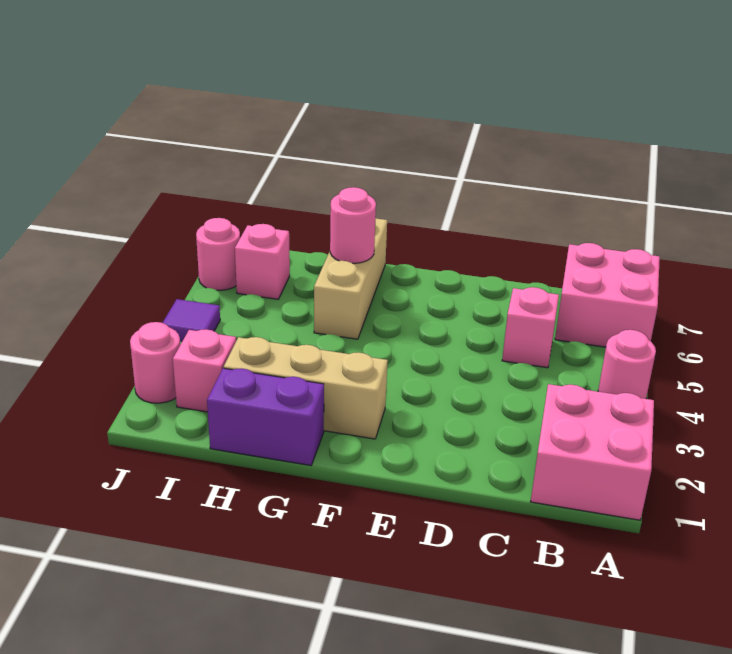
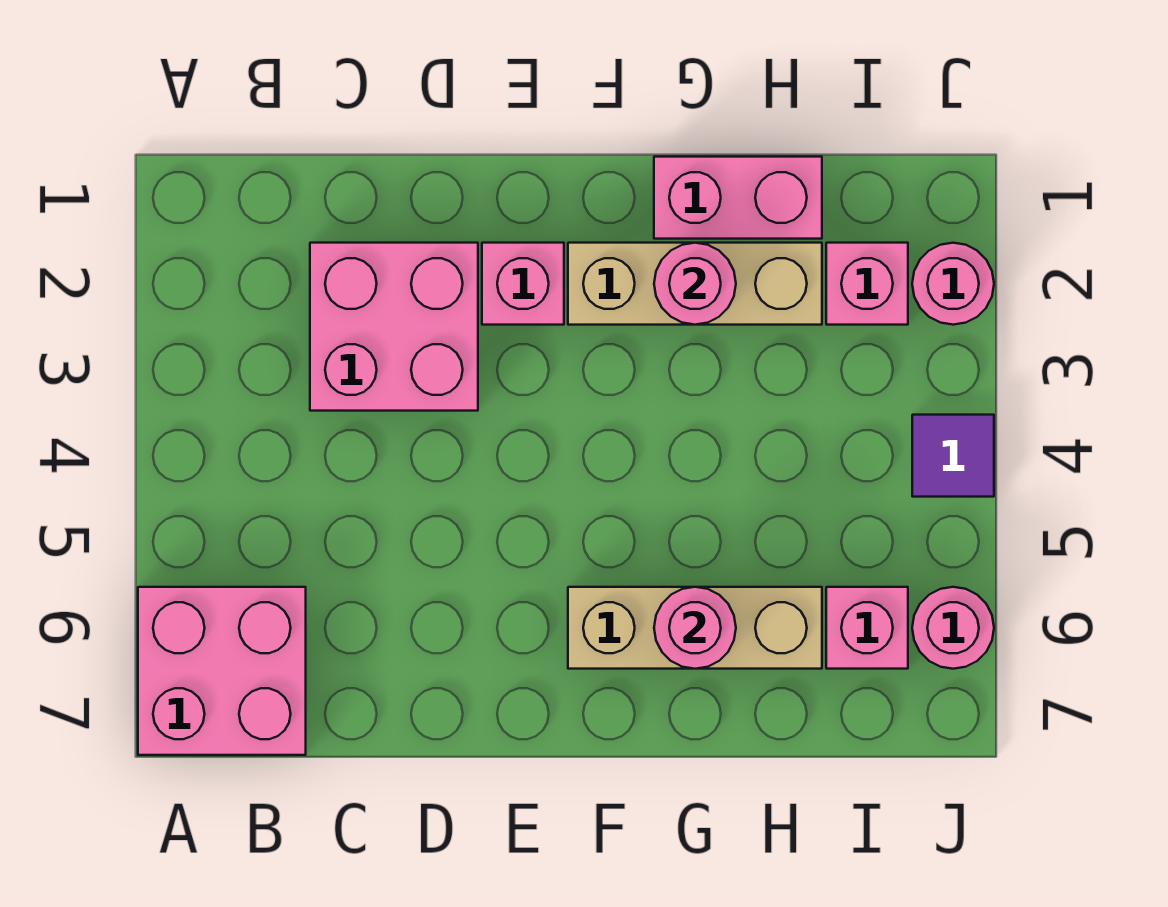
pink brick A1:B2 level 1 -> pink brick C2:D3 level 1
pink round brick A4 level 1 -> pink round brick G2 level 2
pink brick C5 level 1 -> pink brick E2 level 1
purple brick G1:H1 level 1 -> pink brick G1:H1 level 1
tan brick G5:G7 level 1 -> tan brick F6:H6 level 1

